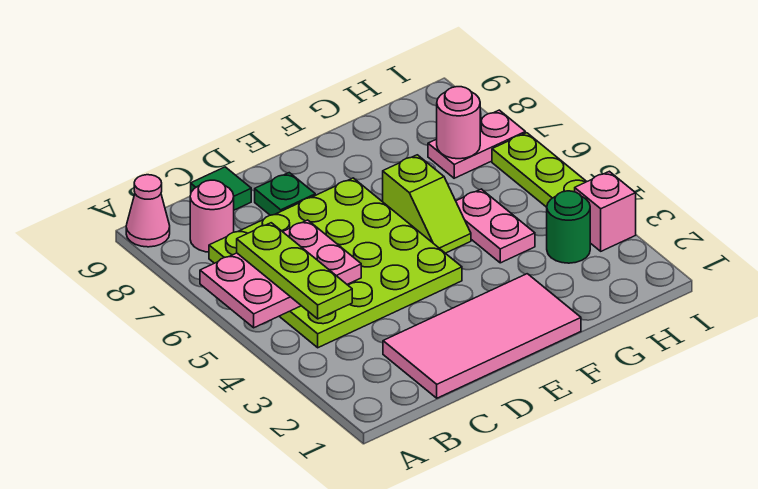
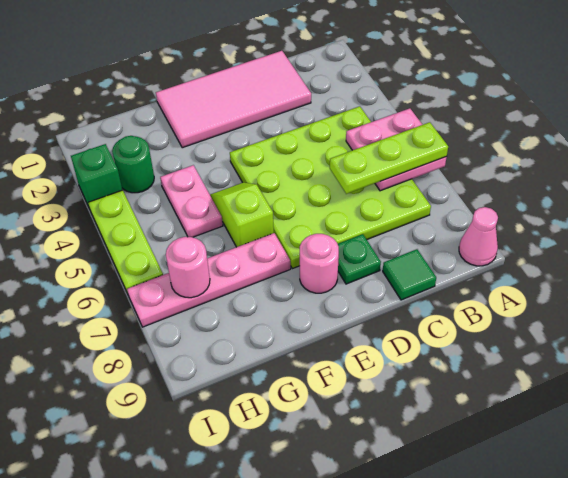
pink plate A5:C6 level 2 -> pink plate A5:B6 level 2
lime plate B4:B6 level 3 -> lime plate A6:C6 level 3
pink round brick B8 level 1 -> pink round brick E8 level 1
pink plate H7:I7 level 1 -> pink plate F7:I7 level 1
pink brick I3 level 1 -> green brick I3 level 1

